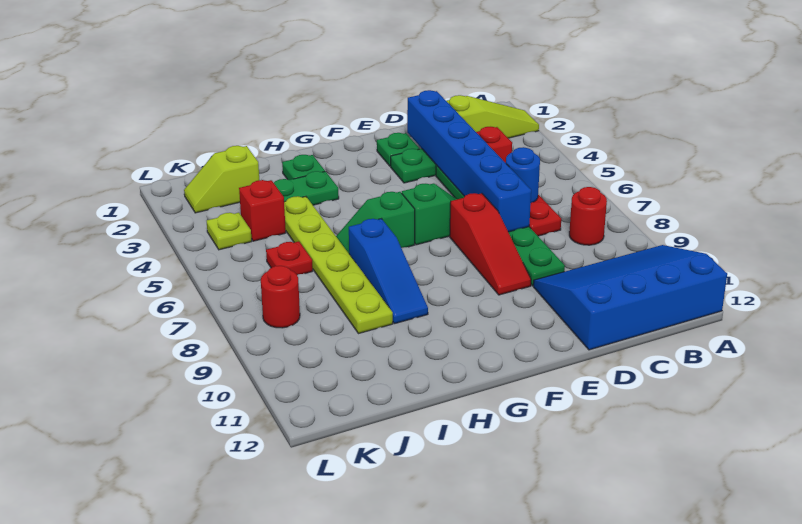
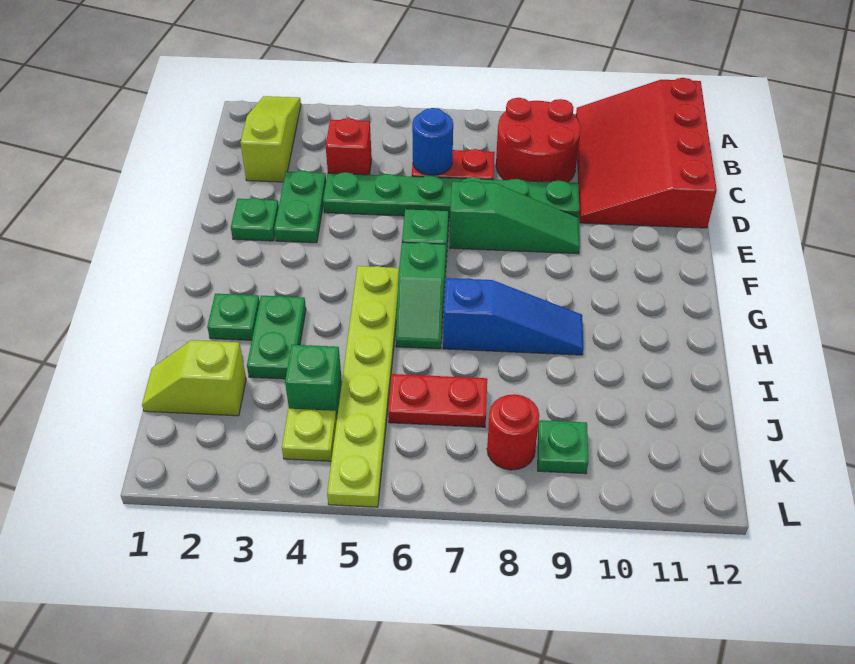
blue slope A10:D12 level 1 top 12 -> red slope A10:D12 level 1 top 12
red round brick B8 level 1 -> red round brick B8:C9 level 1
blue brick D2:D7 level 2 -> none
red slope E7:E9 level 1 top 7 -> green slope E7:E9 level 1 top 7
lime plate I4:I9 level 1 -> lime plate G5:L5 level 1
lime slope J2:K2 level 1 top J -> lime slope J1:J2 level 1 top 2
red brick J4 level 1 -> green brick J4 level 1
red plate J6 level 1 -> red plate J6:J7 level 1
none -> green plate K9 level 1

